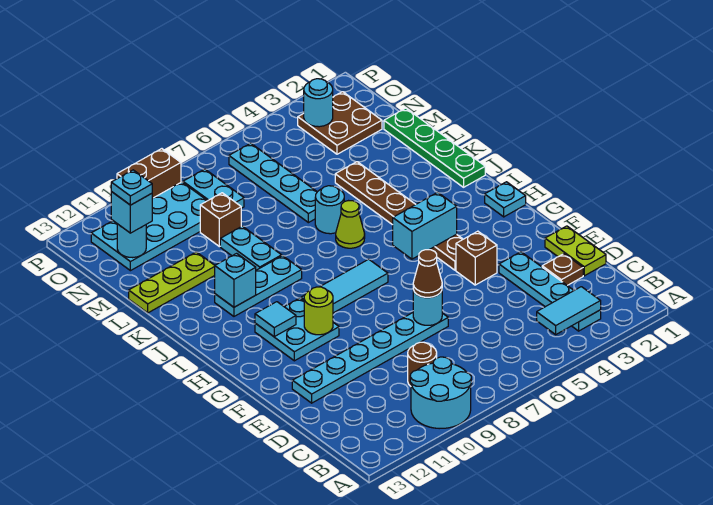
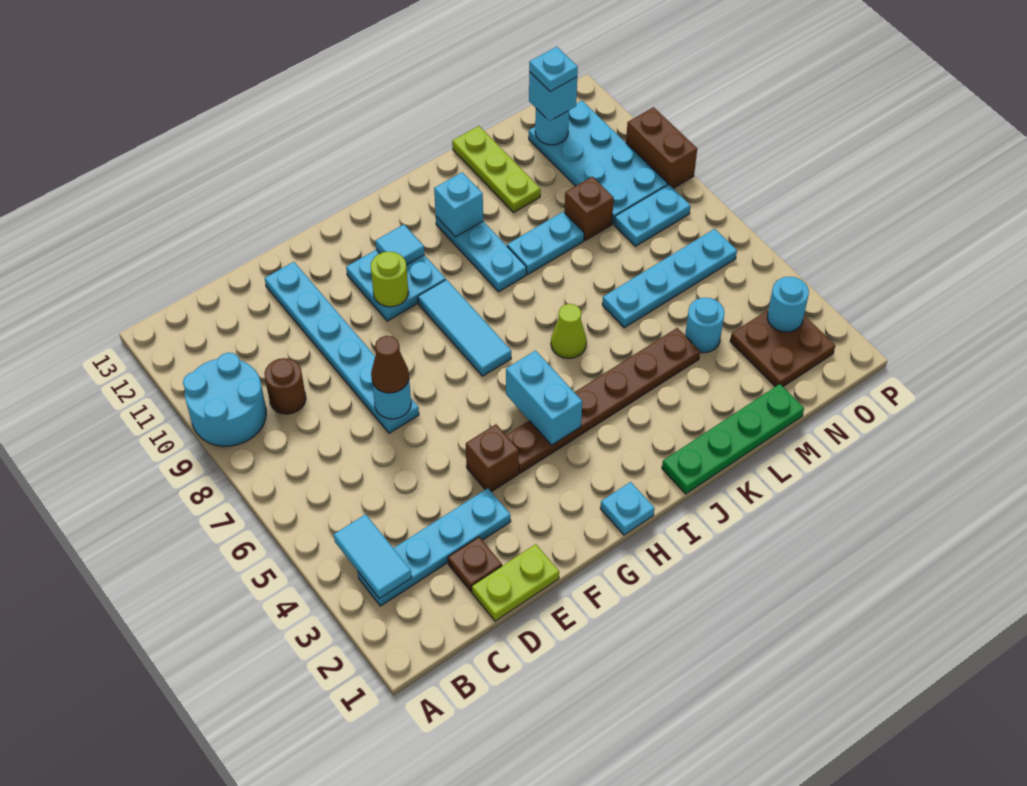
cyan round brick K6 level 1 -> cyan round brick M4 level 1

